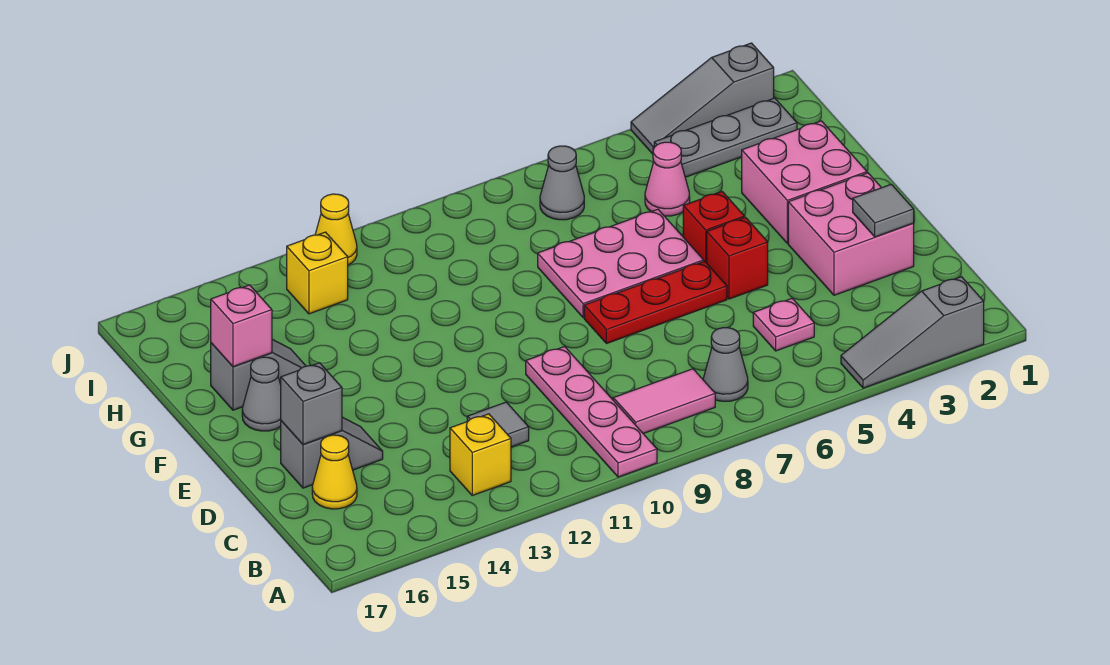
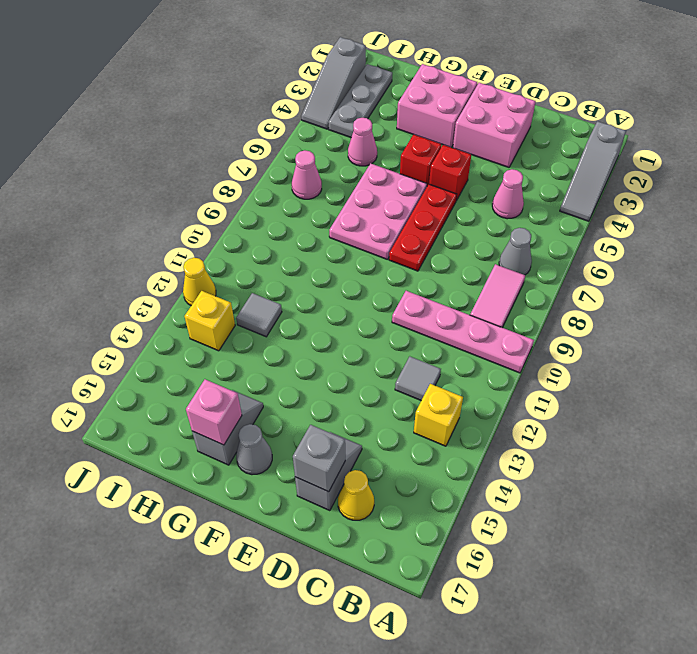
pink plate C5 level 1 -> pink cone C5 level 1
grey tile D2 level 2 -> grey tile H12 level 1
grey cone I7 level 1 -> pink cone I7 level 1

